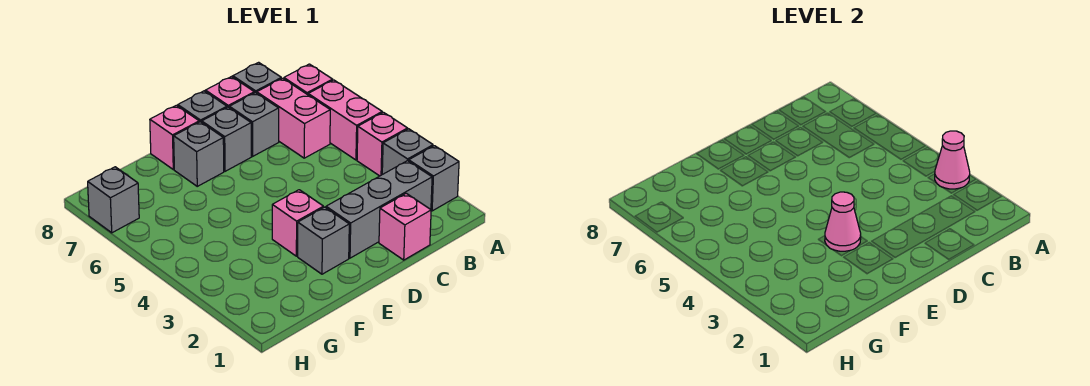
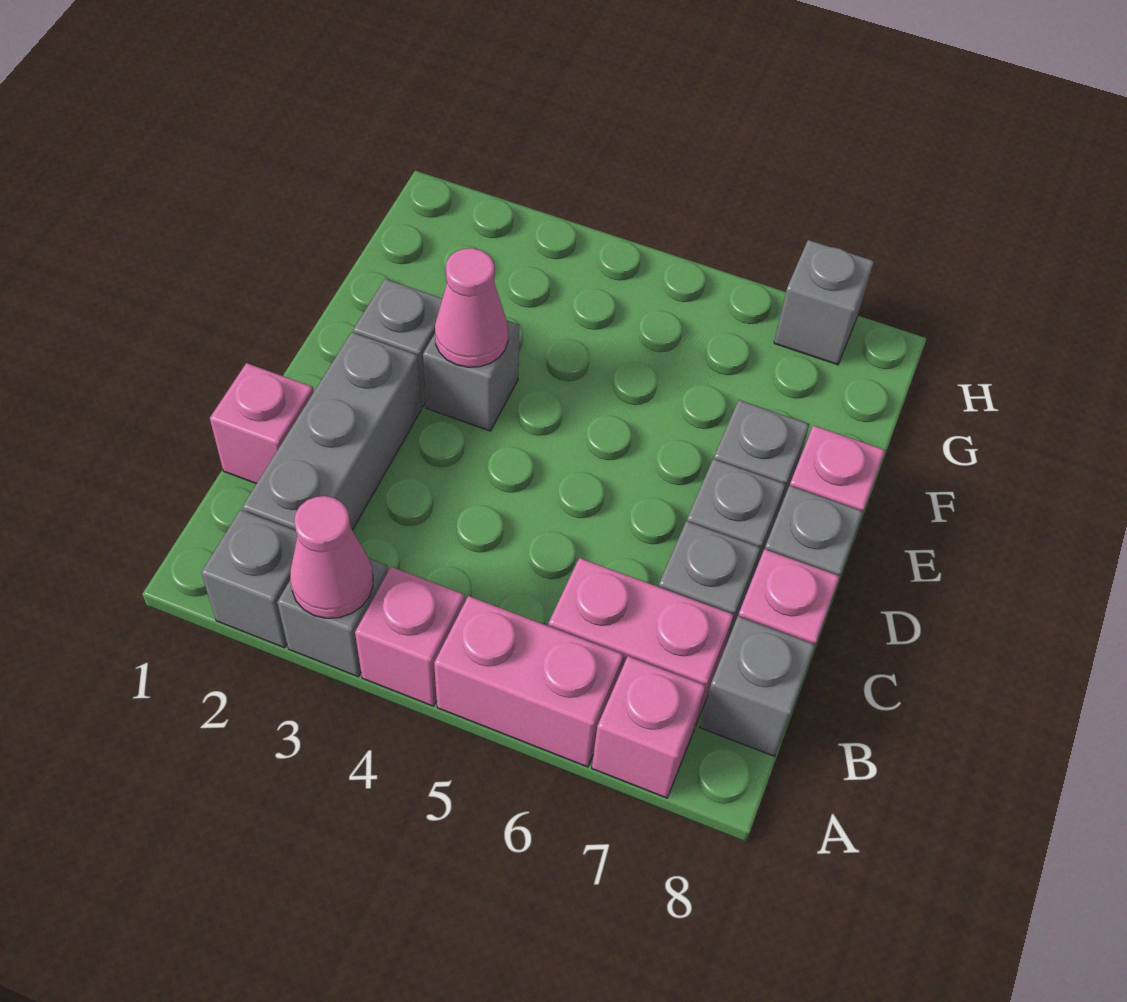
pink brick E3 level 1 -> grey brick E3 level 1

